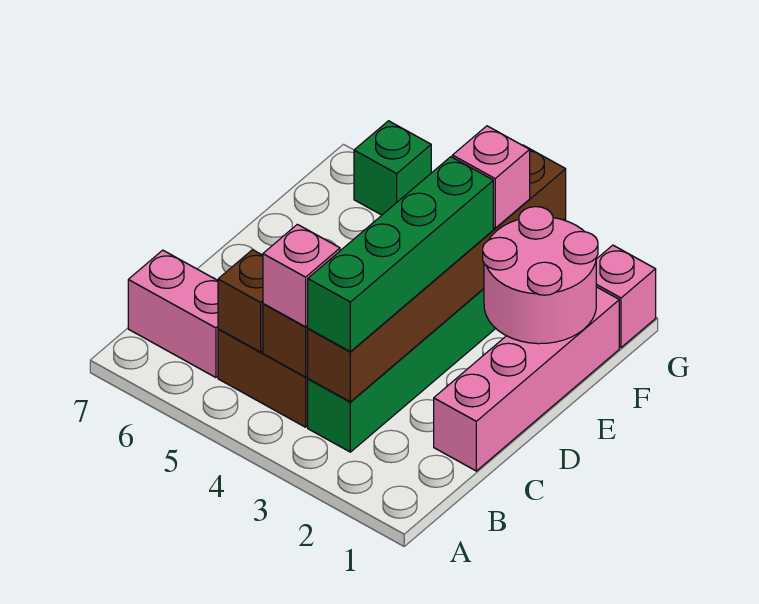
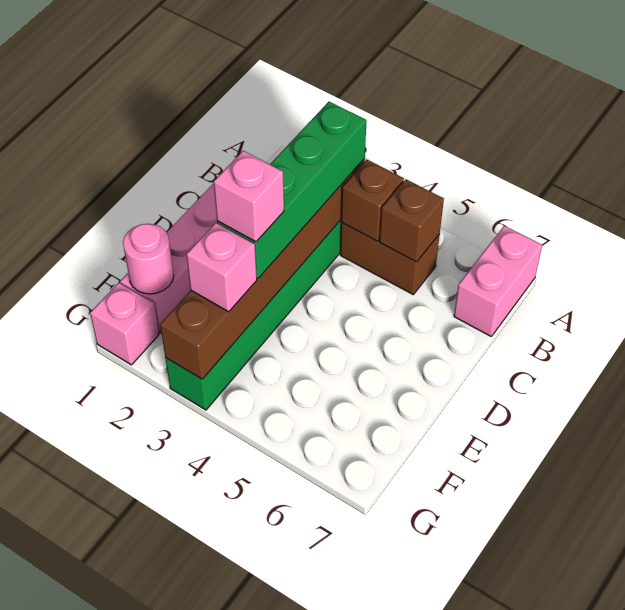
pink brick B4 level 3 -> pink brick E3 level 4
pink brick B6:B7 level 1 -> pink brick A7:B7 level 1
pink round brick E1:F2 level 2 -> pink round brick F1 level 2
green brick G6 level 1 -> none

